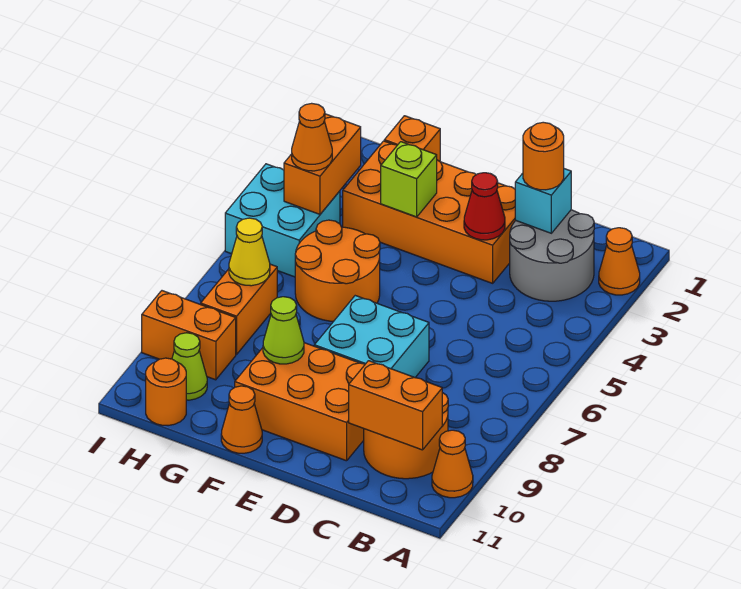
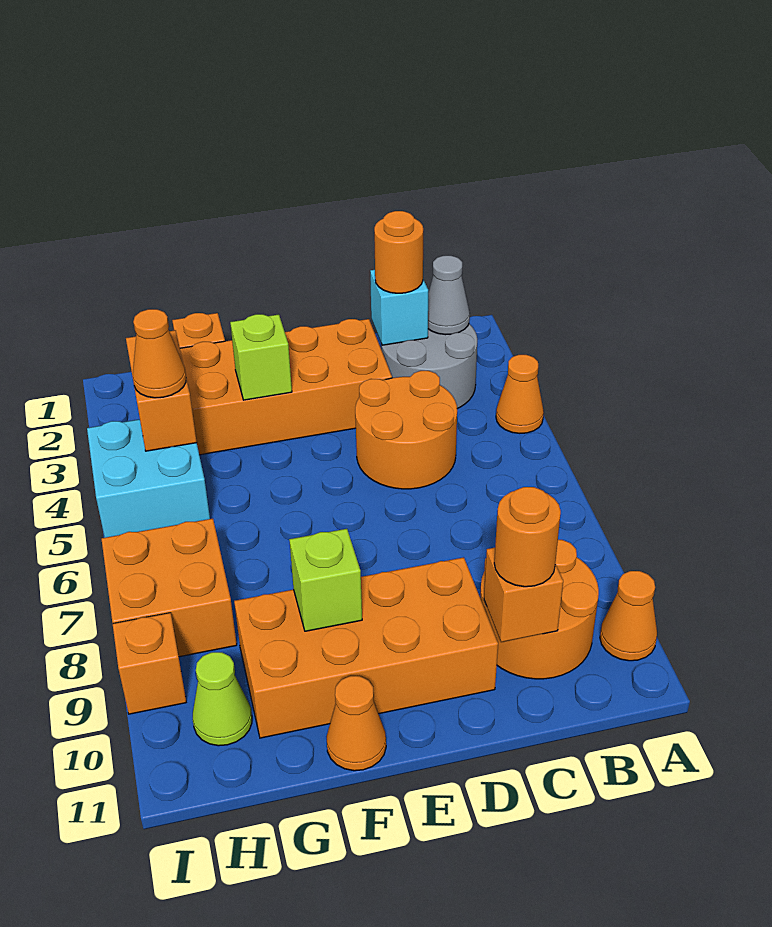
orange cone A2 level 1 -> orange cone A4 level 1
none -> grey cone B2 level 2
orange brick B10:C10 level 2 -> orange brick C10 level 2
red cone D3 level 2 -> none
cyan brick D7:E8 level 1 -> none
orange brick D9:F10 level 1 -> orange brick D9:G10 level 1
orange round brick F5:G6 level 1 -> orange round brick C4:D5 level 1
lime cone F9 level 2 -> lime brick F9 level 2
orange brick H7:H8 level 1 -> orange brick H7:I8 level 1
yellow cone H7 level 2 -> none
orange brick H9:I9 level 1 -> orange brick I9 level 1
orange round brick H11 level 1 -> orange round brick C10 level 3

